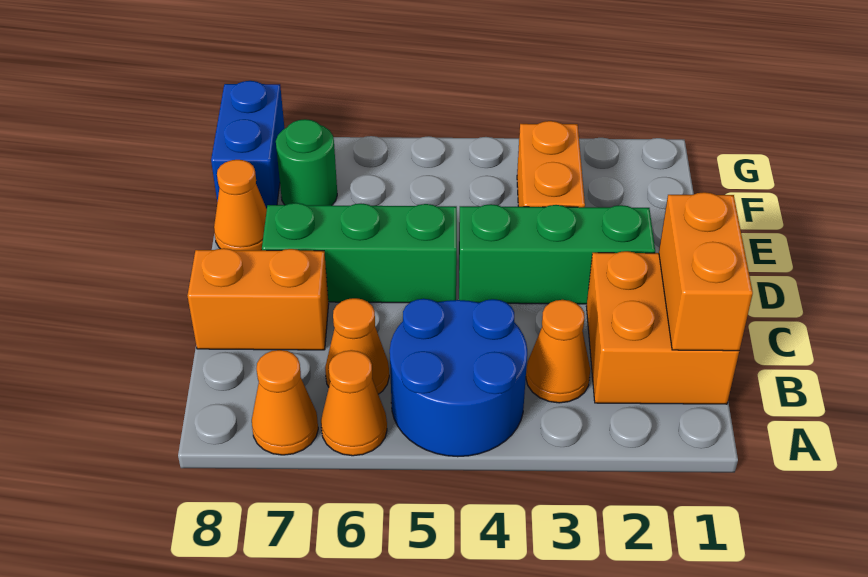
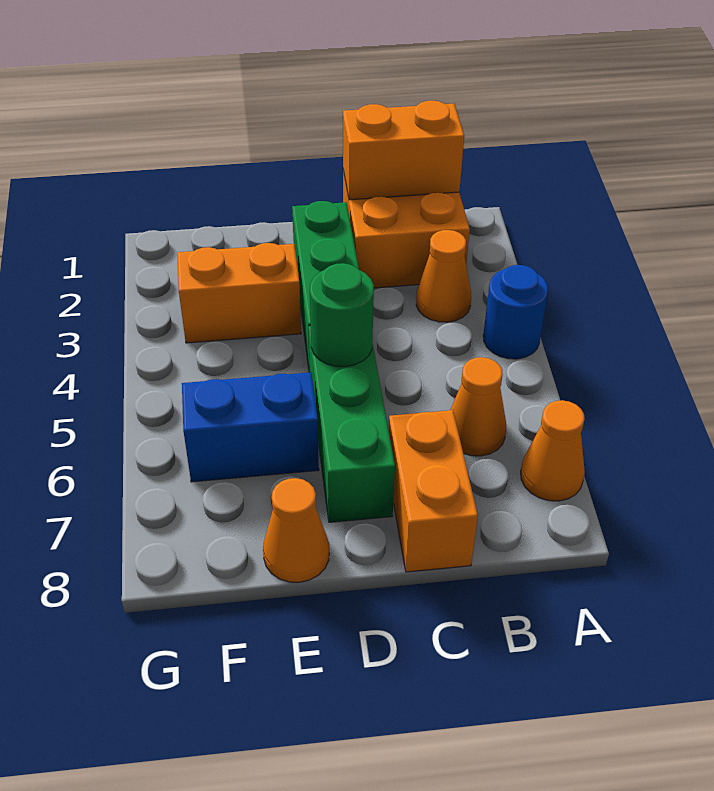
blue round brick A4:B5 level 1 -> blue round brick A4 level 1
orange cone A6 level 1 -> none
green round brick F7 level 1 -> green round brick D5 level 2
blue brick F8:G8 level 1 -> blue brick E6:F6 level 1

